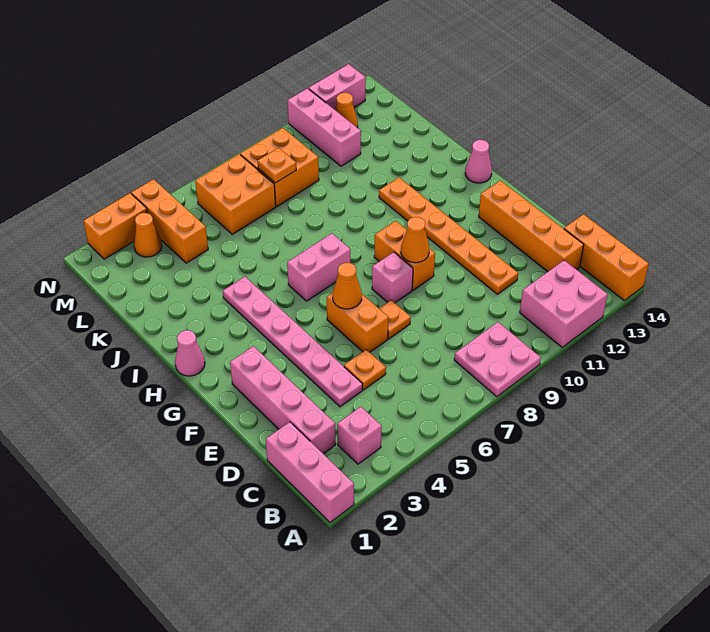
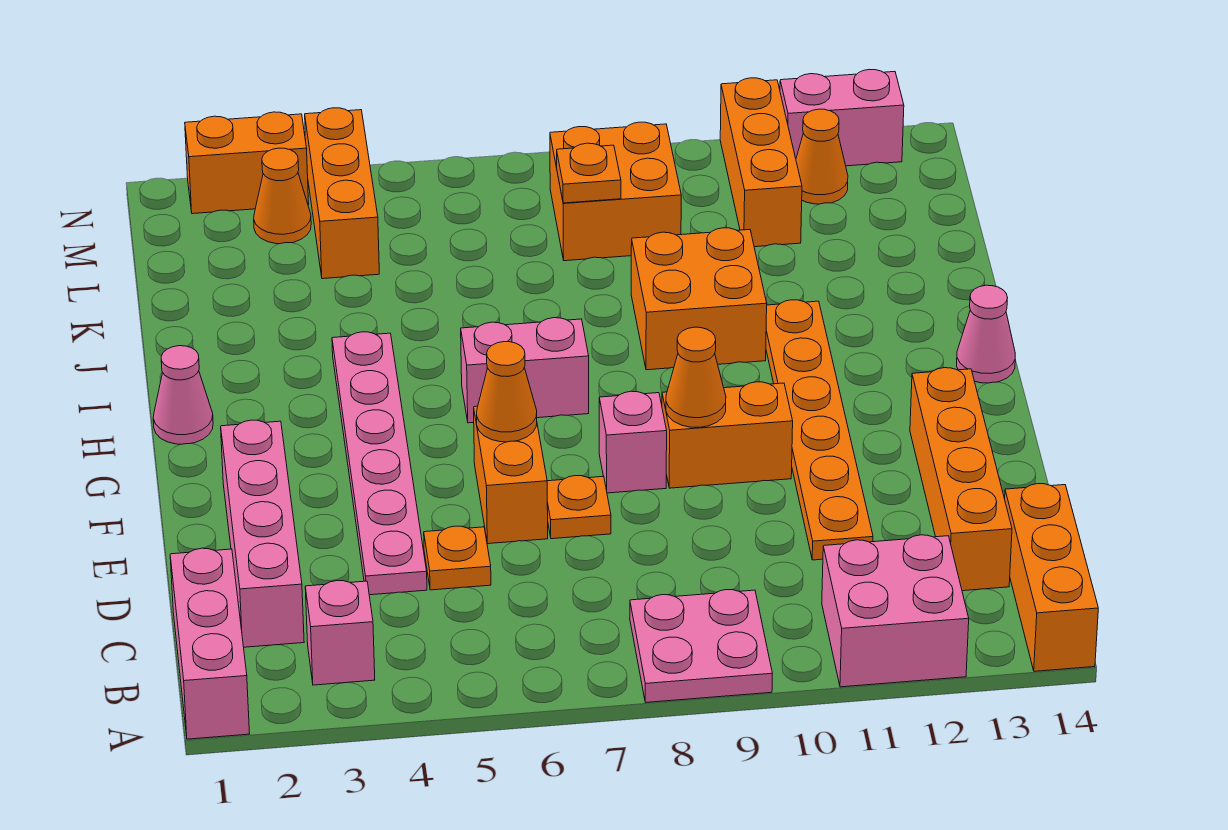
orange brick F9:G9 level 1 -> orange brick F9:F10 level 1
orange brick L6:M7 level 1 -> orange brick I9:J10 level 1
pink brick L11:N11 level 1 -> orange brick L11:N11 level 1

